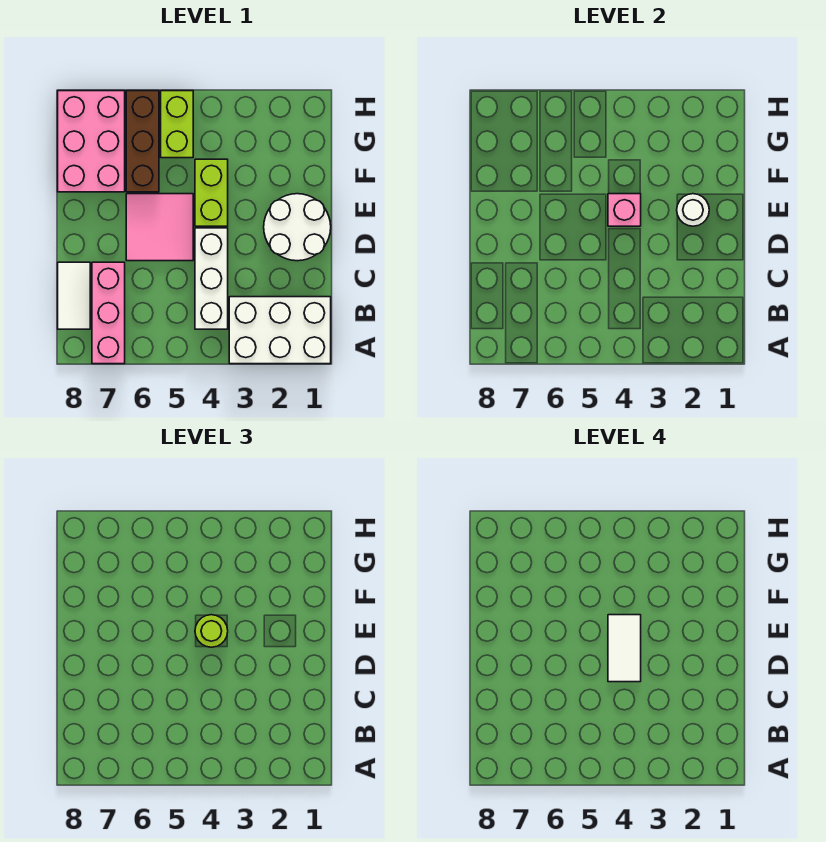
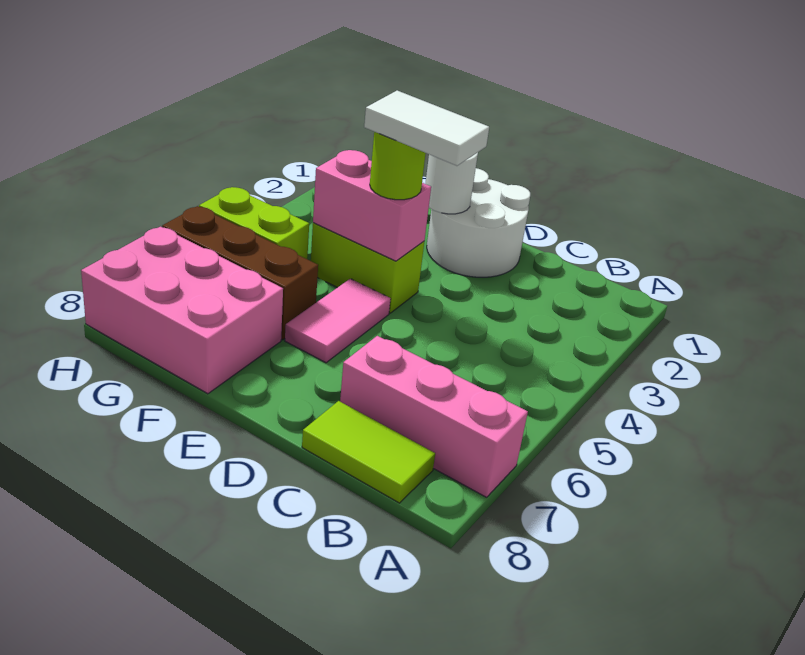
white brick A1:B3 level 1 -> none
white brick B4:D4 level 1 -> none
white tile B8:C8 level 1 -> lime tile B8:C8 level 1
pink tile D5:E6 level 1 -> pink tile E5:E6 level 1
pink brick E4 level 2 -> pink brick E4:F4 level 2

